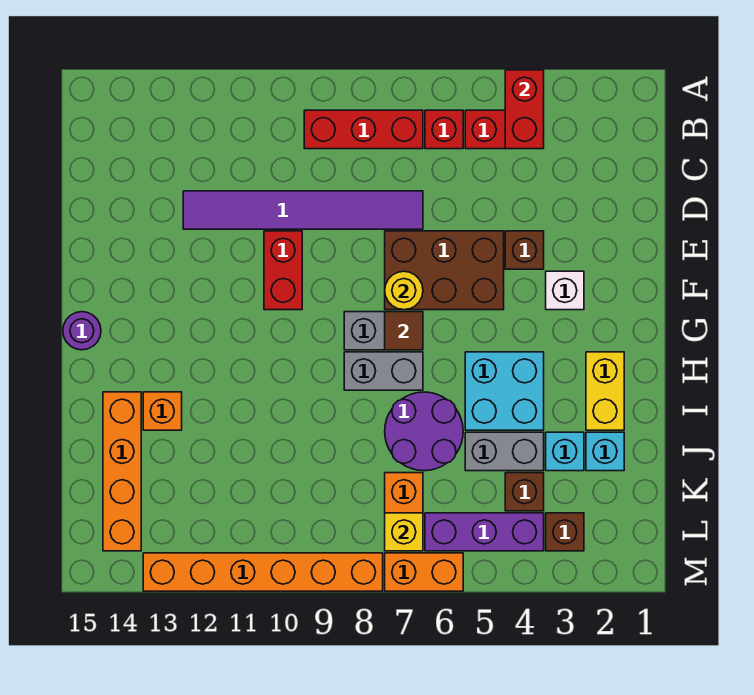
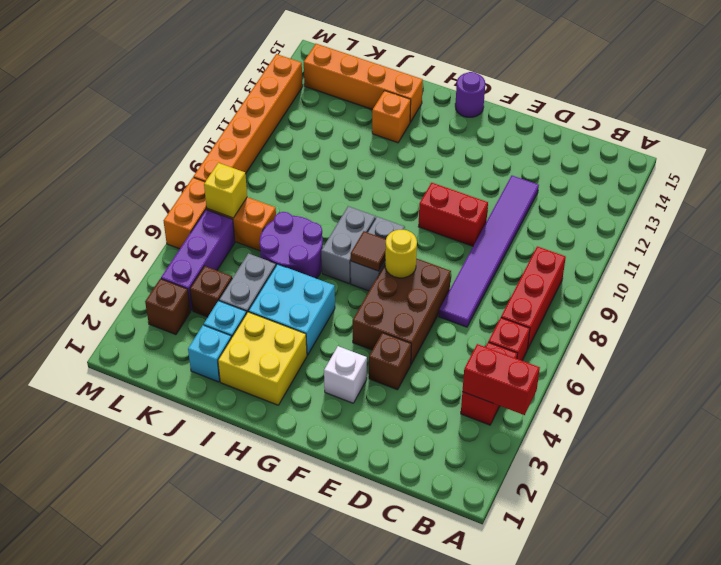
yellow brick H2:I2 level 1 -> yellow brick H2:I3 level 1

